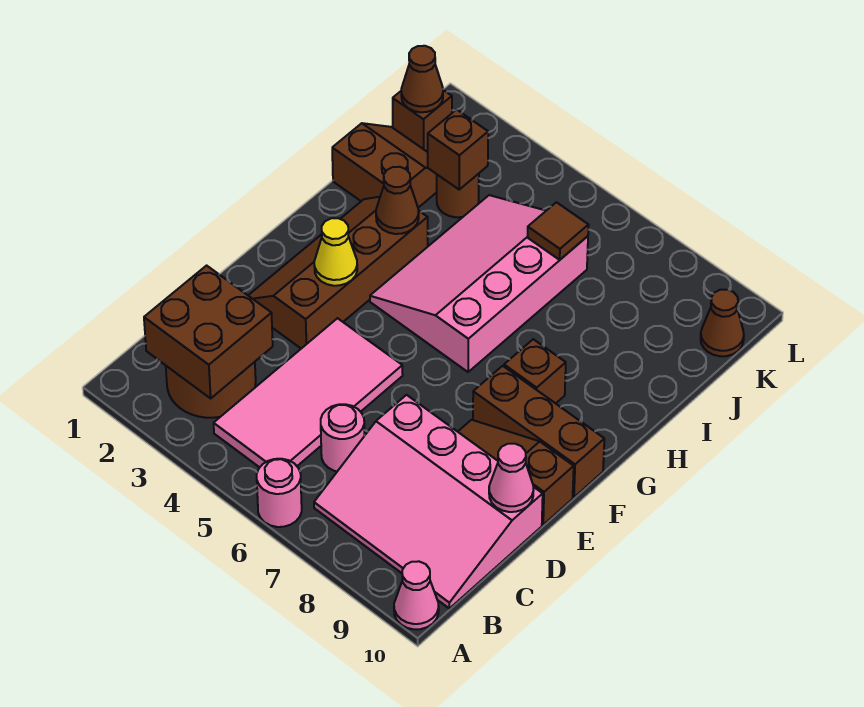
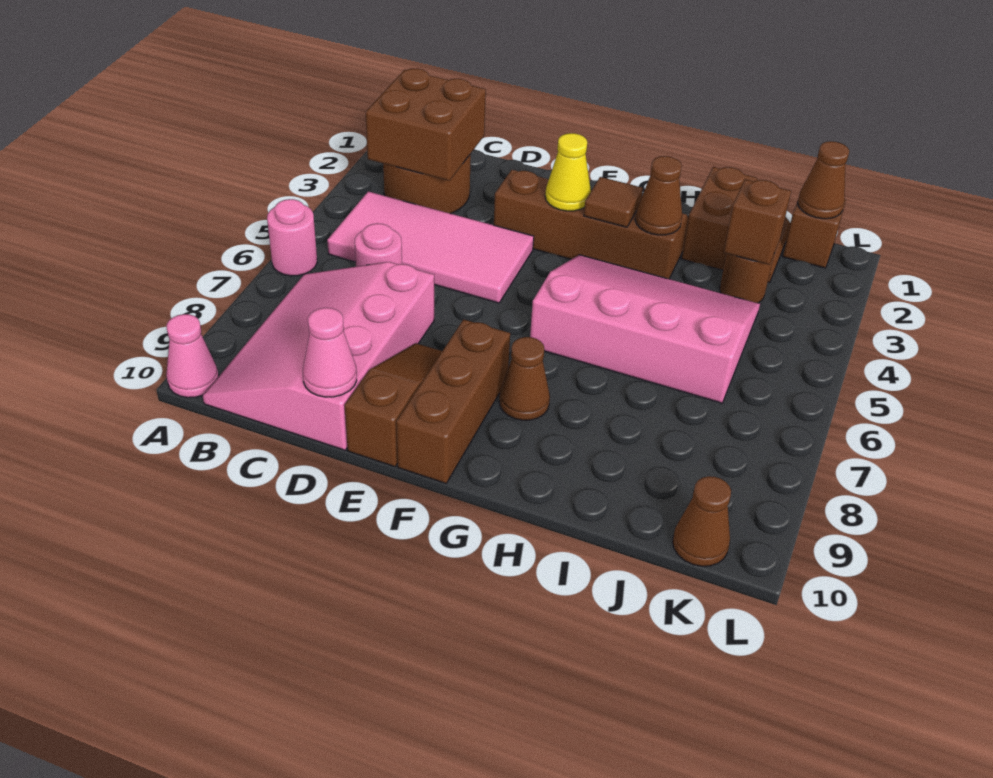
brown brick G8 level 1 -> brown cone G8 level 1
brown tile J6 level 2 -> brown tile G3 level 2

